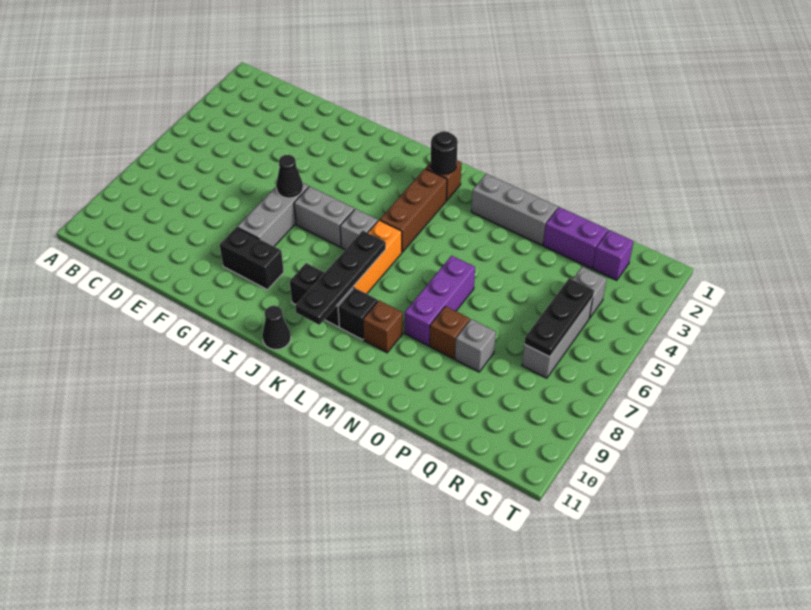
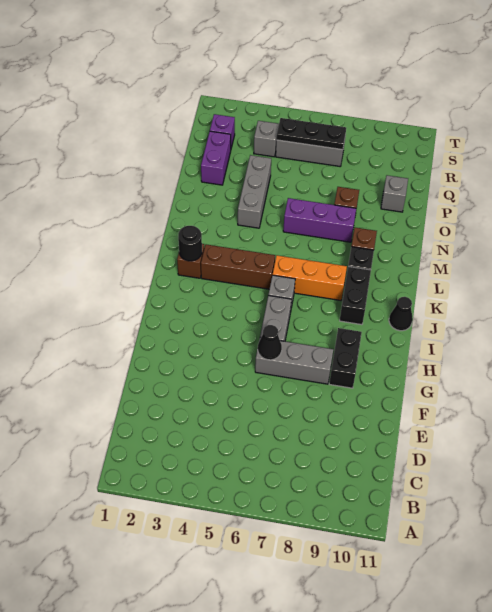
black plate K7:K10 level 2 -> none
grey brick M2:O2 level 1 -> grey brick N4:P4 level 1
grey brick P8 level 1 -> grey brick P10 level 1

